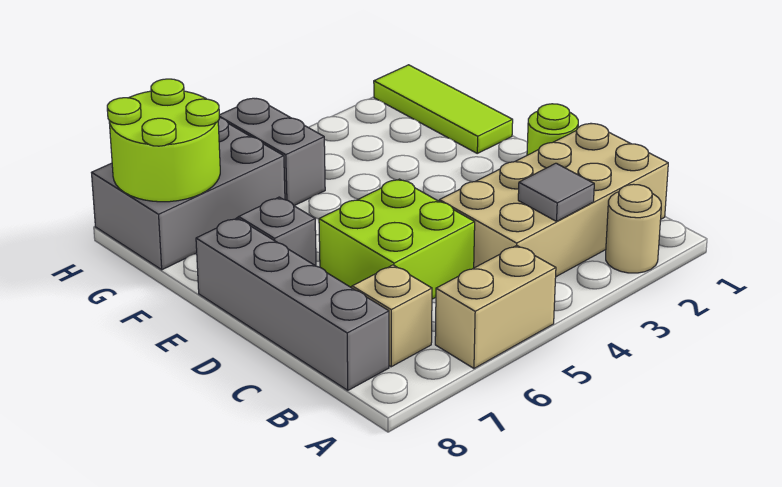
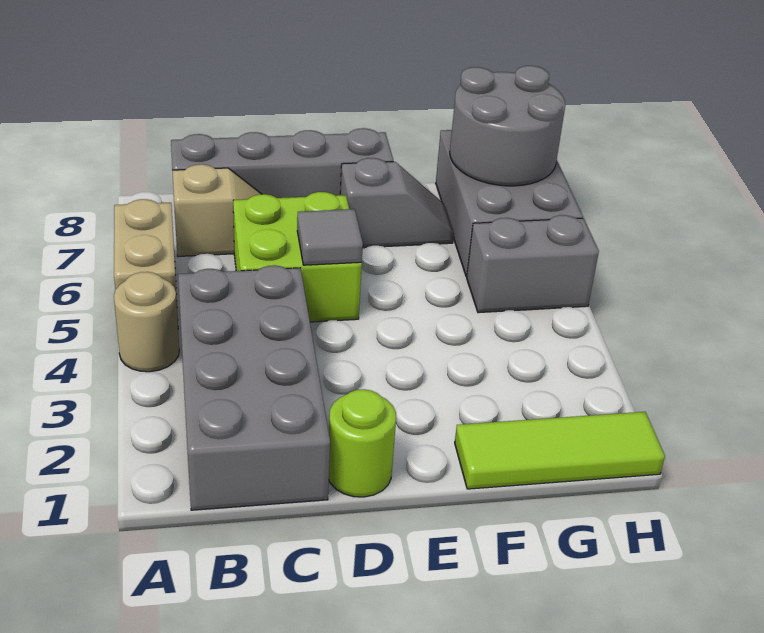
tan round brick A2 level 1 -> tan round brick A4 level 1
tan brick B1:C4 level 1 -> grey brick B1:C4 level 1
grey tile B3 level 2 -> grey tile D5 level 2
lime round brick G7:H8 level 2 -> grey round brick G7:H8 level 2

